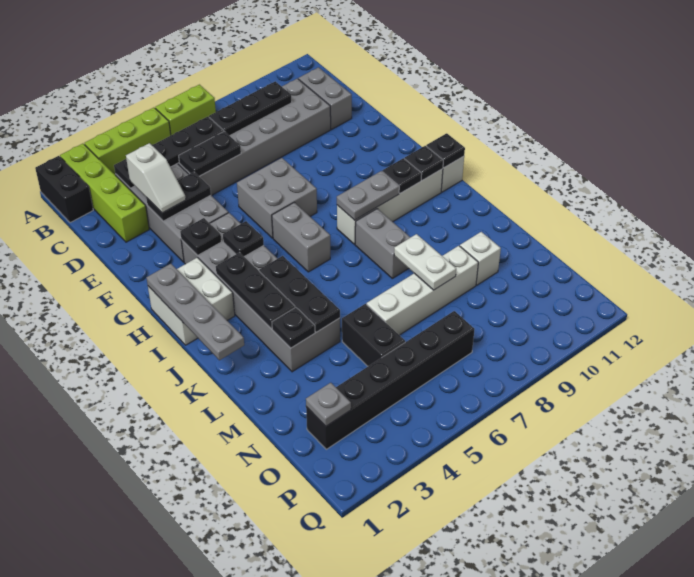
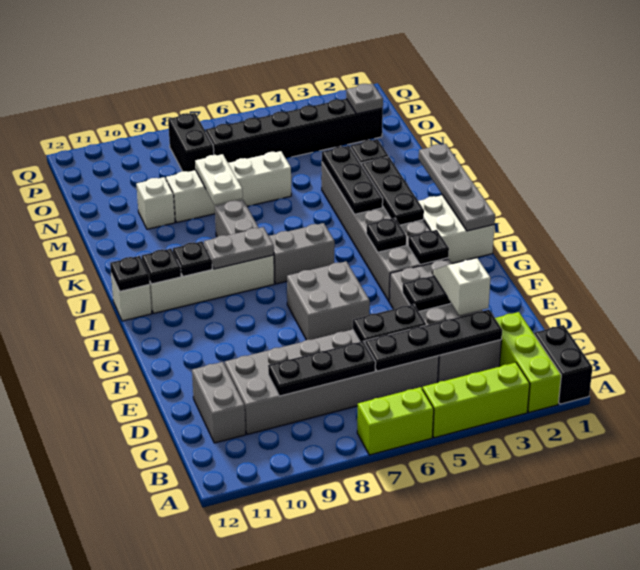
lime brick A2:D2 level 1 -> lime brick A2:C2 level 1
grey brick H6:I6 level 1 -> grey brick I6:I7 level 1
black brick M5:N5 level 1 -> black brick O8:P8 level 1

